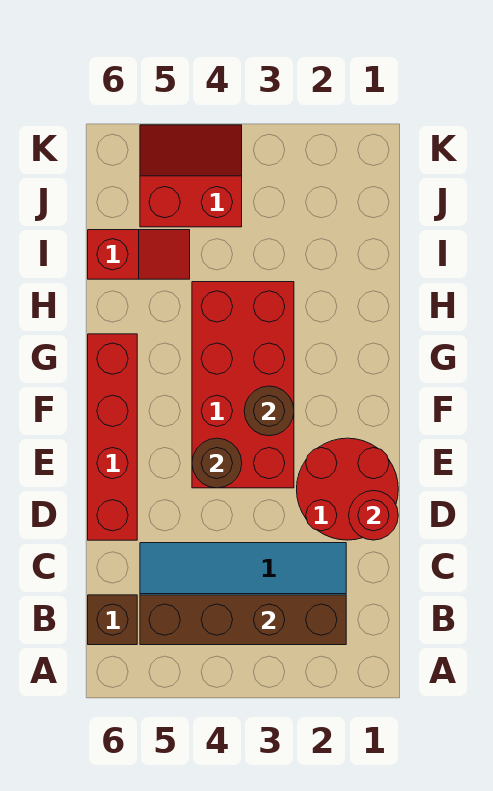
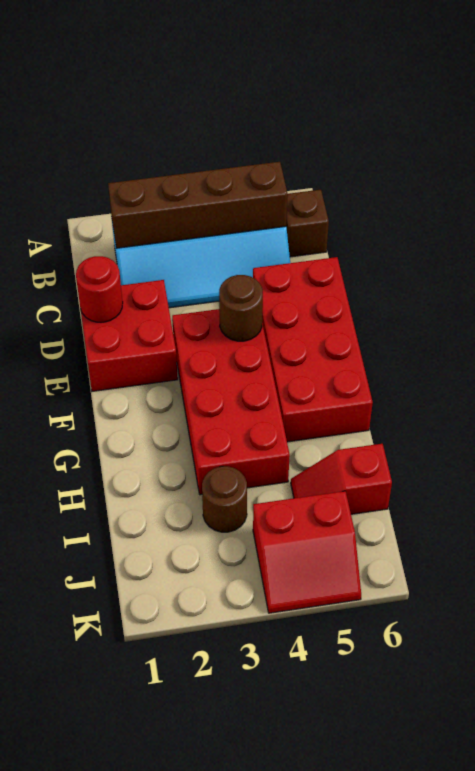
red round brick D1:E2 level 1 -> red brick D1:E2 level 1
red brick D6:G6 level 1 -> red brick D5:G6 level 1
brown round brick F3 level 2 -> brown round brick I3 level 1

